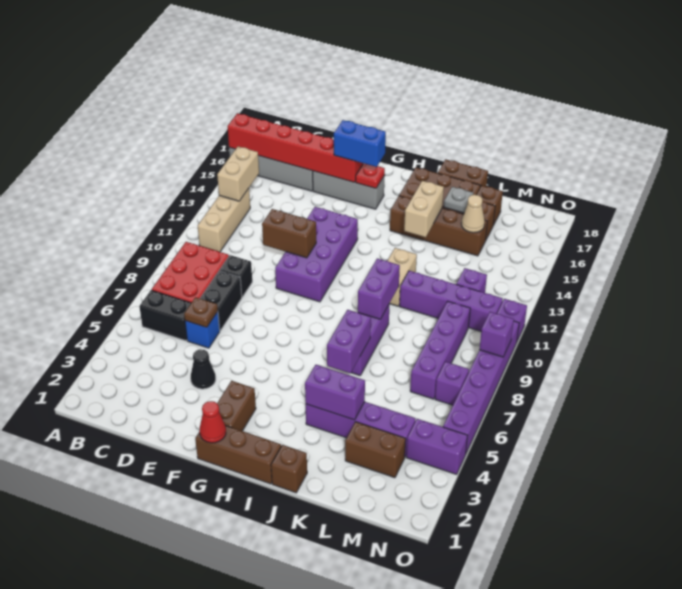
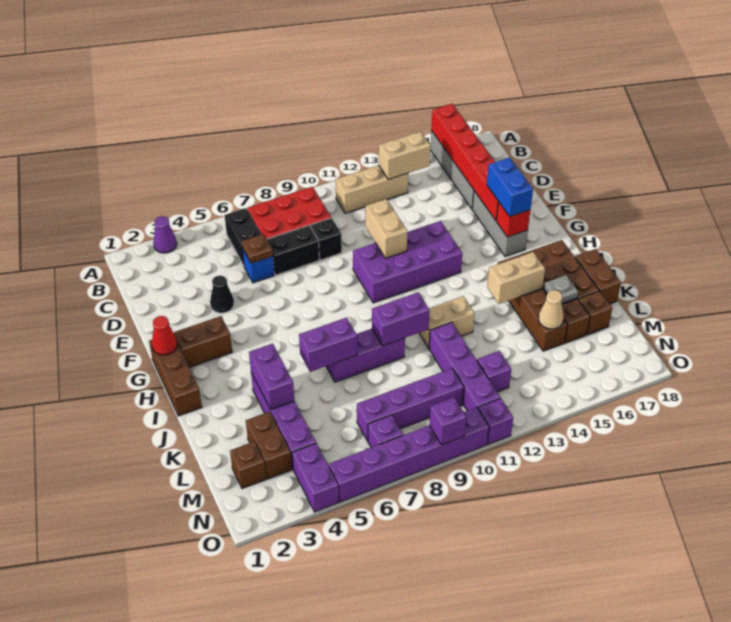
none -> purple cone A3 level 1
brown brick E11:F11 level 2 -> tan brick E11:F11 level 2
red plate G16 level 2 -> red brick G16 level 2
brown brick J1 level 1 -> brown brick M2 level 1

